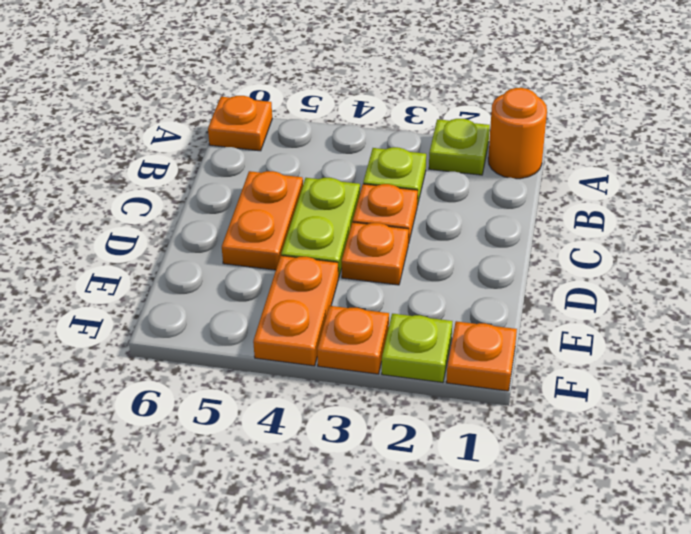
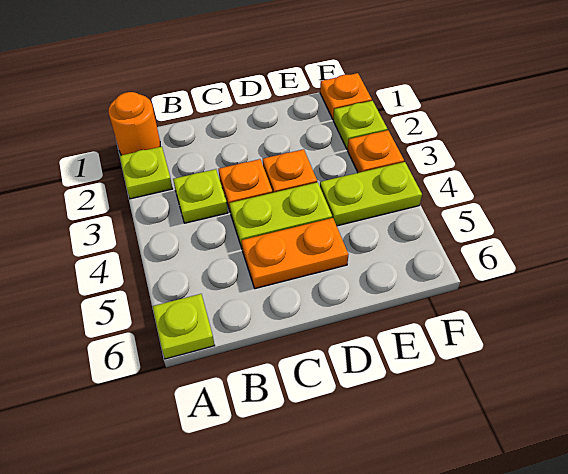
orange plate A6 level 1 -> lime plate A6 level 1
orange plate E4:F4 level 1 -> lime plate E4:F4 level 1

